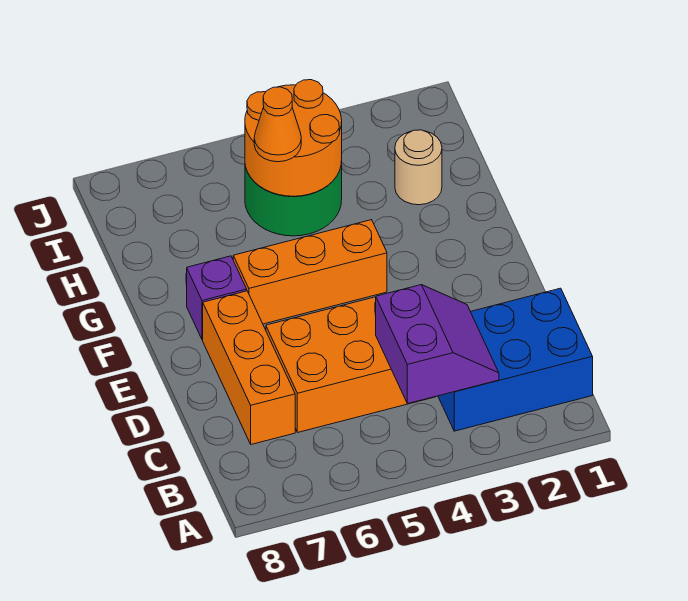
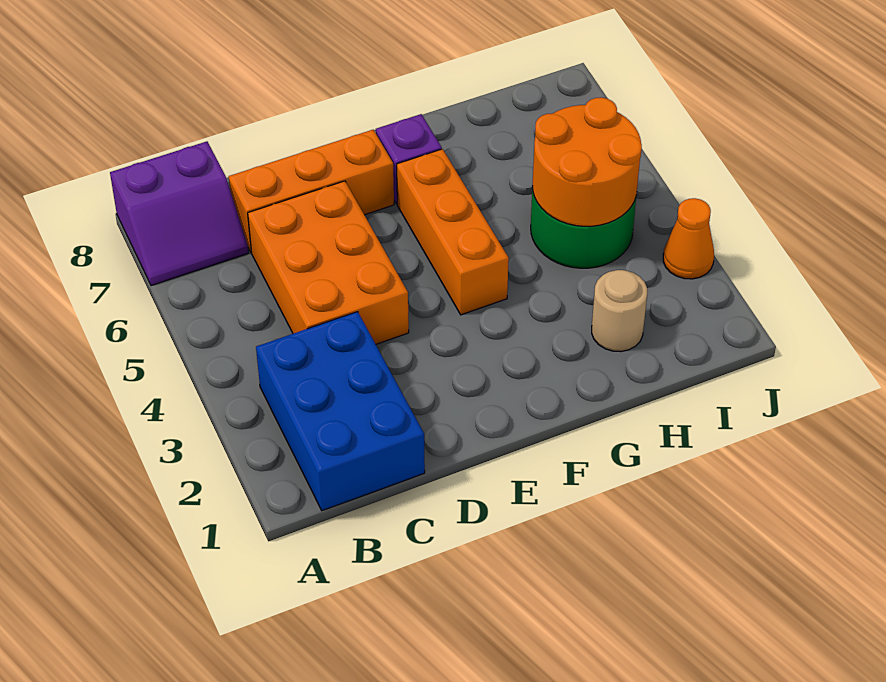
purple slope B3:C4 level 2 top 4 -> purple slope A7:B8 level 1 top 8
orange cone H5 level 3 -> orange cone J3 level 1

